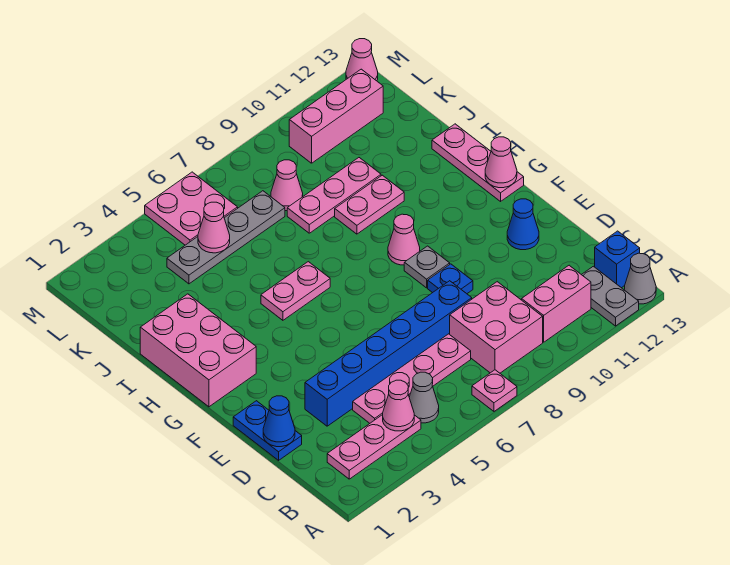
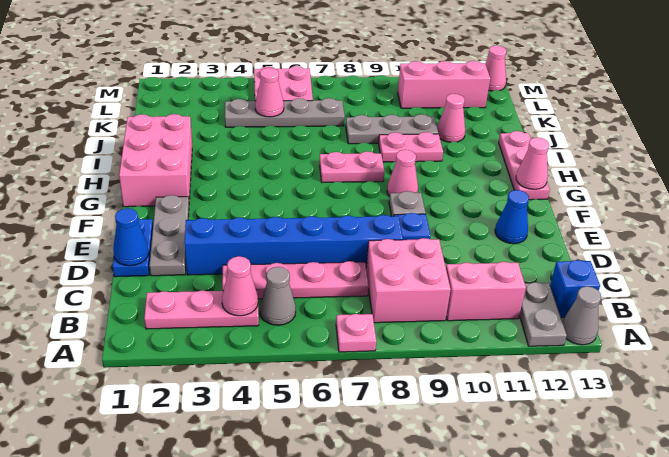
none -> grey plate D2:F2 level 1
pink plate H5:H6 level 1 -> pink plate H7:H8 level 1
pink plate J8:J10 level 1 -> grey plate J8:J10 level 1
pink cone K8 level 1 -> pink cone J11 level 1

